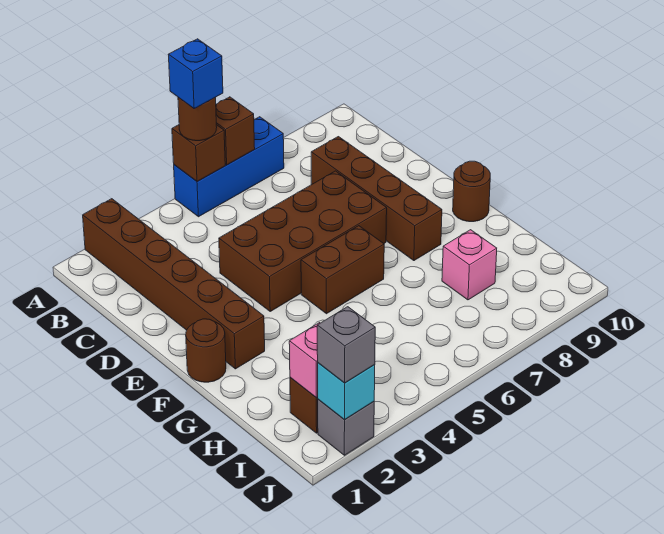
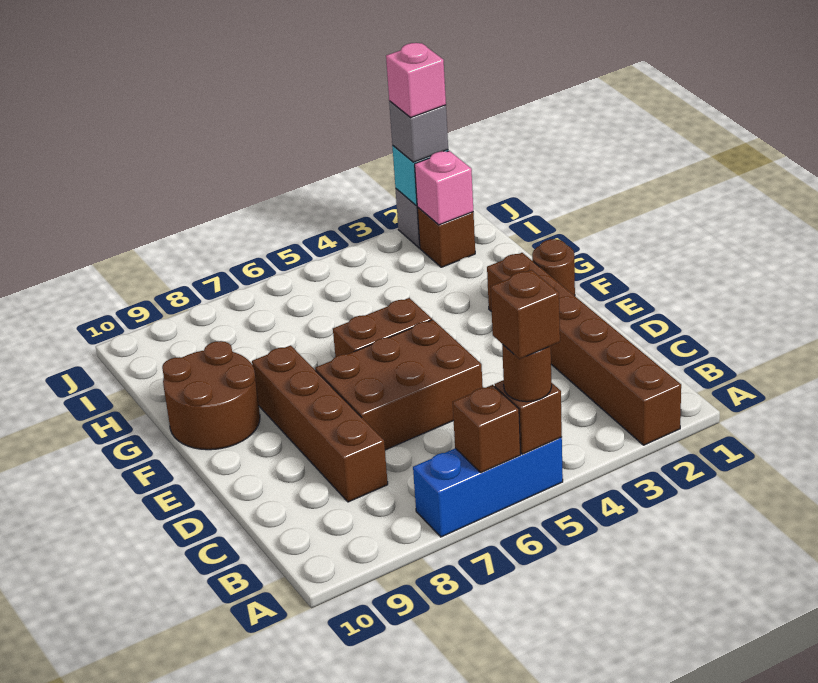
blue brick A5 level 4 -> brown brick A5 level 4
brown brick D4:E7 level 1 -> brown brick D5:E7 level 1
brown round brick F10 level 1 -> brown round brick F9:G10 level 1
pink brick H8 level 1 -> pink brick J2 level 4

